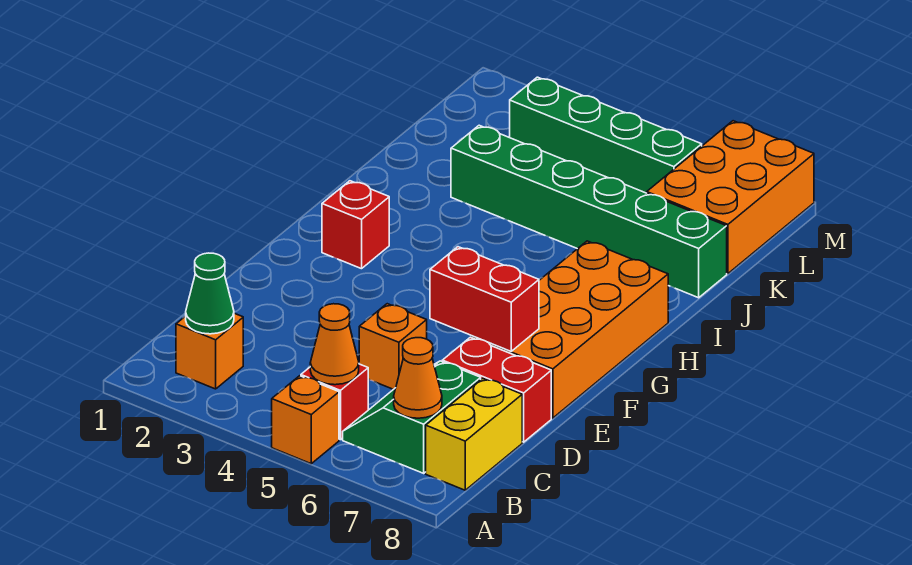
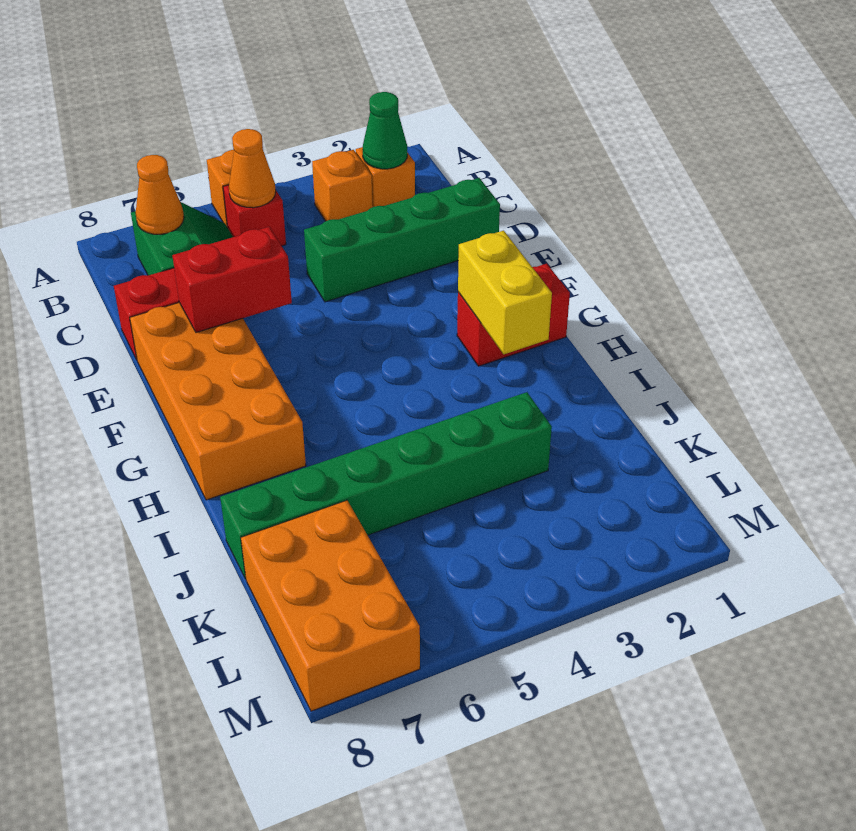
yellow brick B8:C8 level 1 -> yellow brick G2:H2 level 2
orange brick D5 level 1 -> orange brick B3 level 1
red brick G2 level 1 -> red brick G1:G2 level 1
green brick L3:L6 level 1 -> green brick D1:D4 level 1

